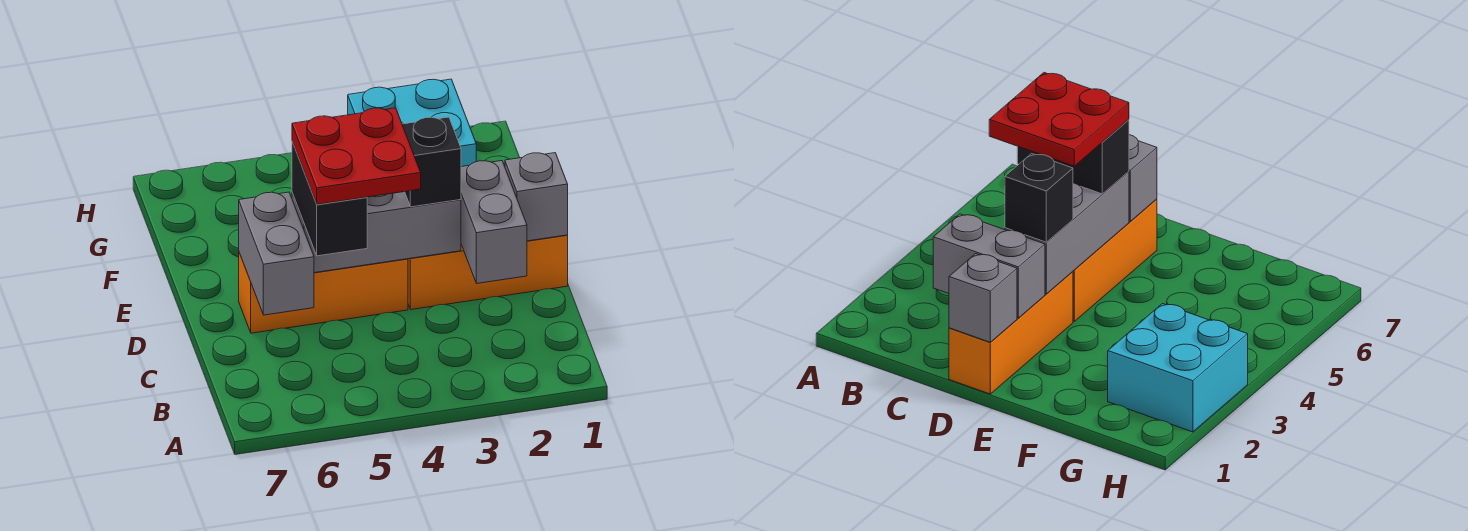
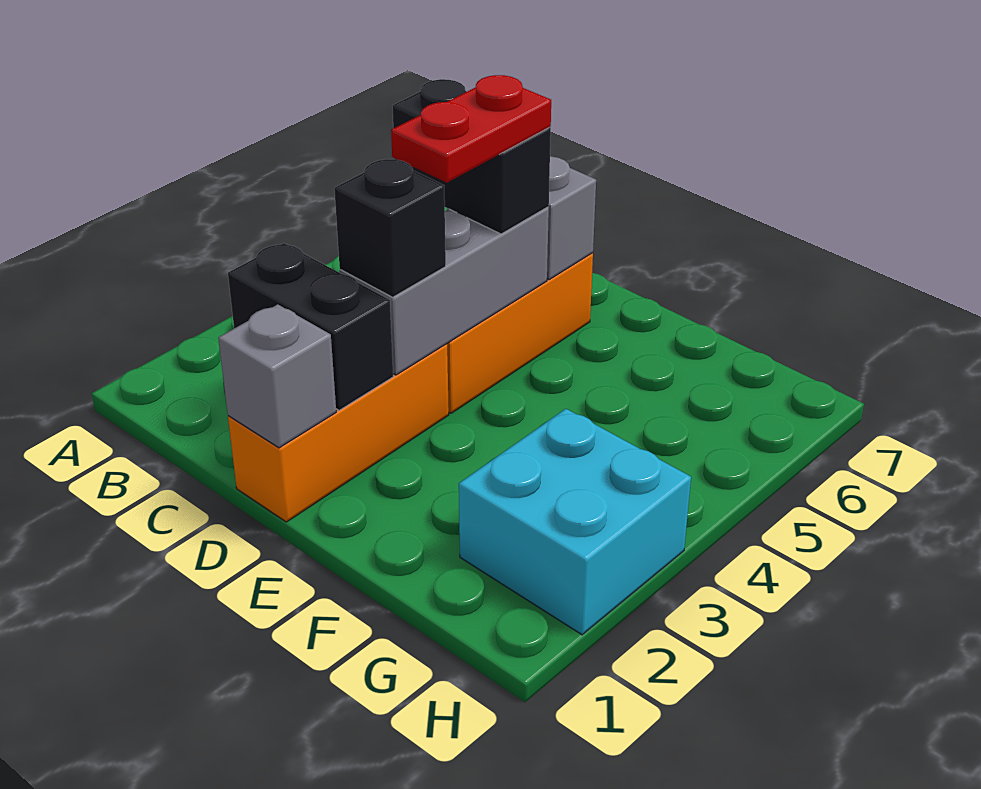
grey brick C2:D2 level 2 -> black brick C2:D2 level 2
red plate C4:D5 level 4 -> red plate D4:D5 level 4

